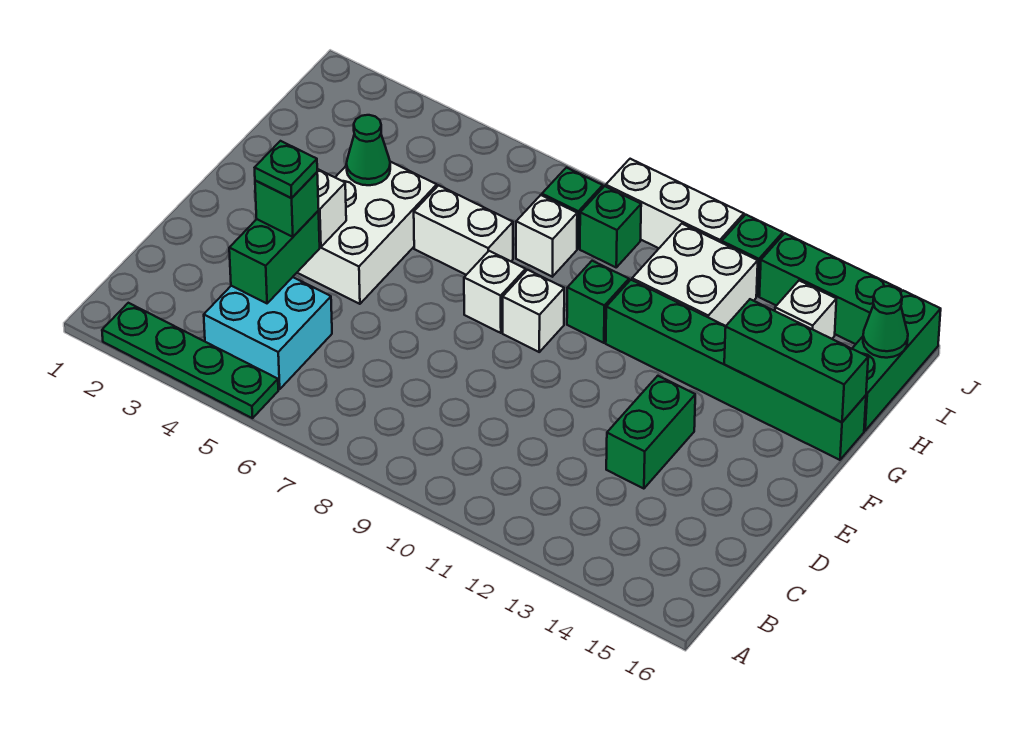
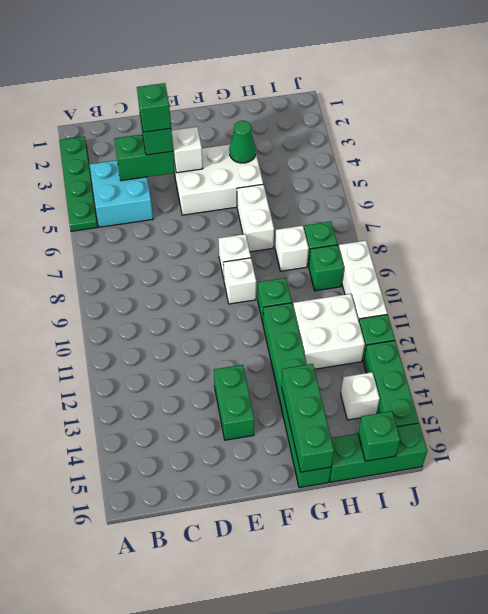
green plate D4 level 4 -> green brick D4 level 4
green brick D13:E13 level 1 -> green brick E13:E14 level 1
green cone I16 level 2 -> green brick I16 level 2

